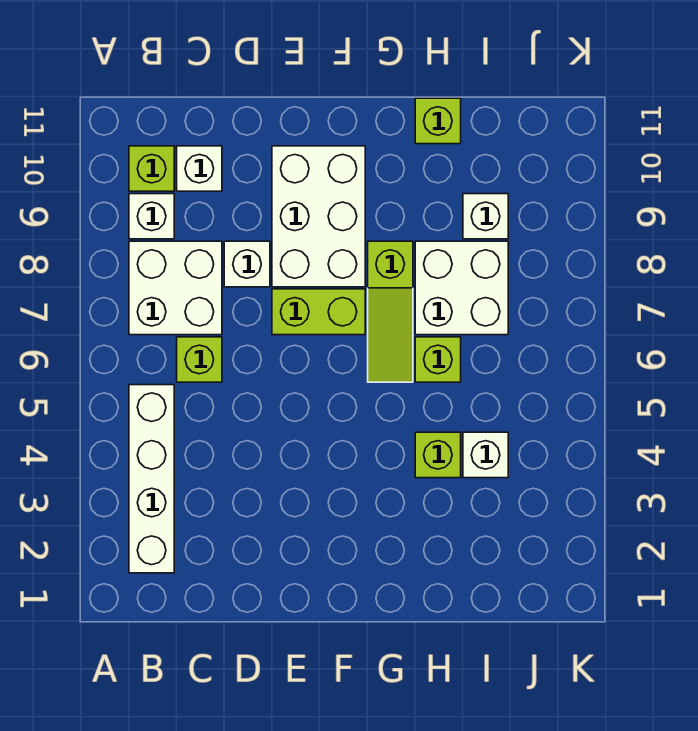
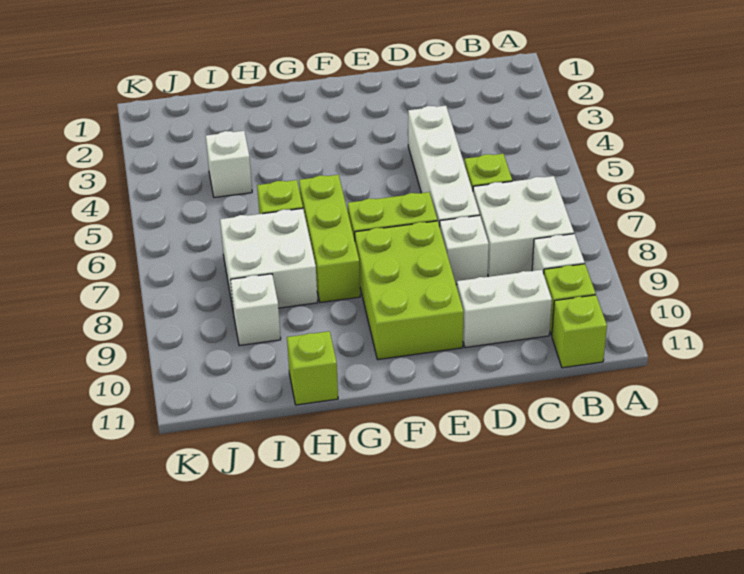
white brick B2:B5 level 1 -> white brick D4:D7 level 1
white brick C10 level 1 -> white brick C10:D10 level 1
white brick E8:F10 level 1 -> lime brick E8:F10 level 1
lime slope G6:G8 level 1 top 8 -> lime brick G6:G8 level 1
lime brick H4 level 1 -> lime brick B11 level 1

